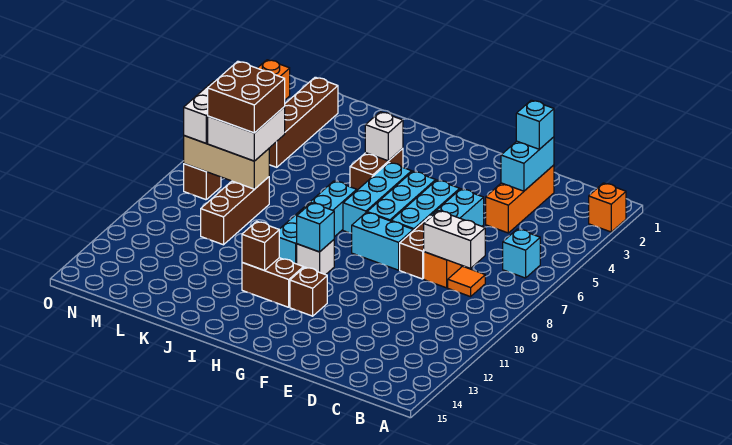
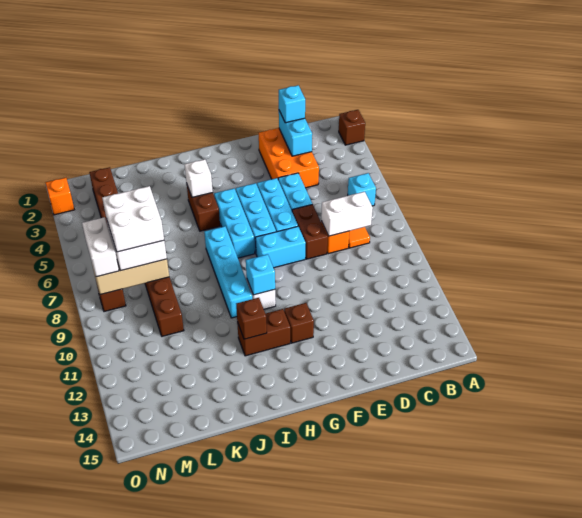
orange brick A2 level 1 -> brown brick A2 level 1
orange brick D2:D4 level 1 -> orange brick D2:E4 level 1
brown brick L7:M8 level 4 -> white brick L7:M8 level 4

